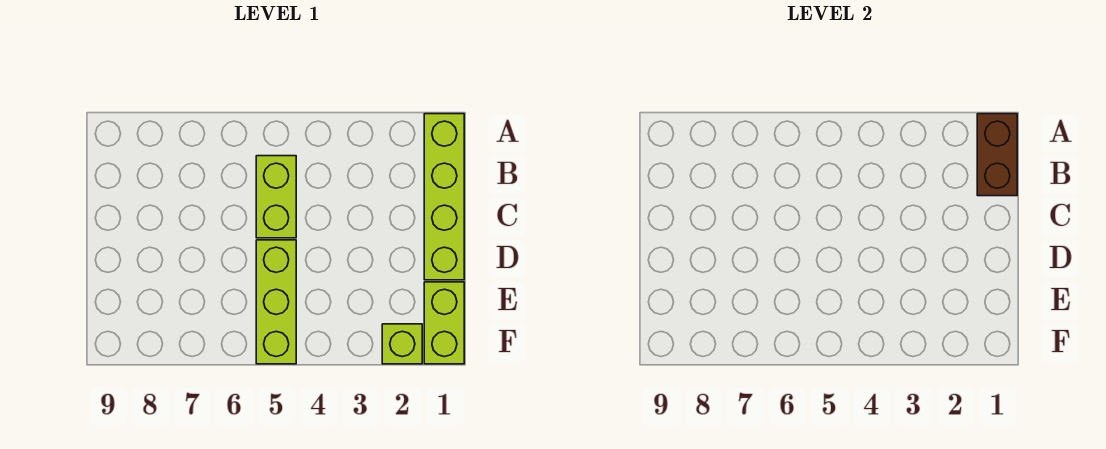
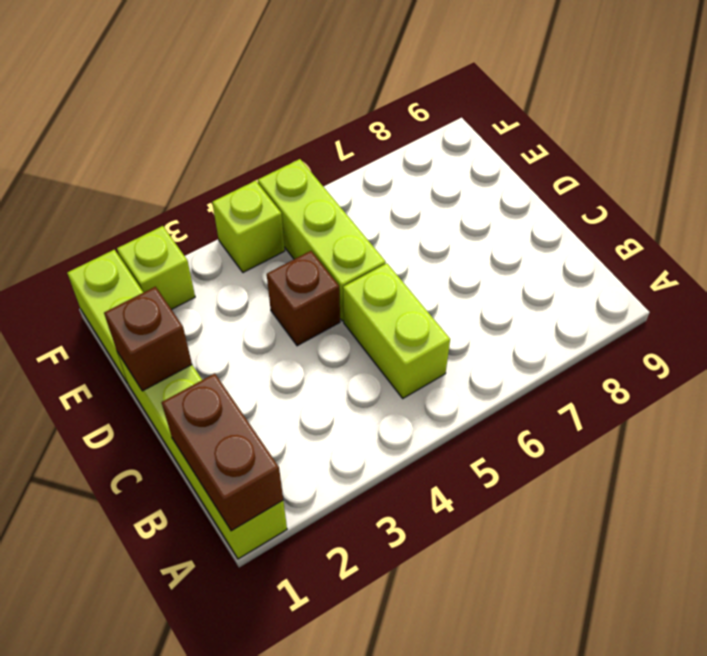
none -> brown brick D1 level 2
none -> brown brick D4 level 1
none -> lime brick F4 level 1

